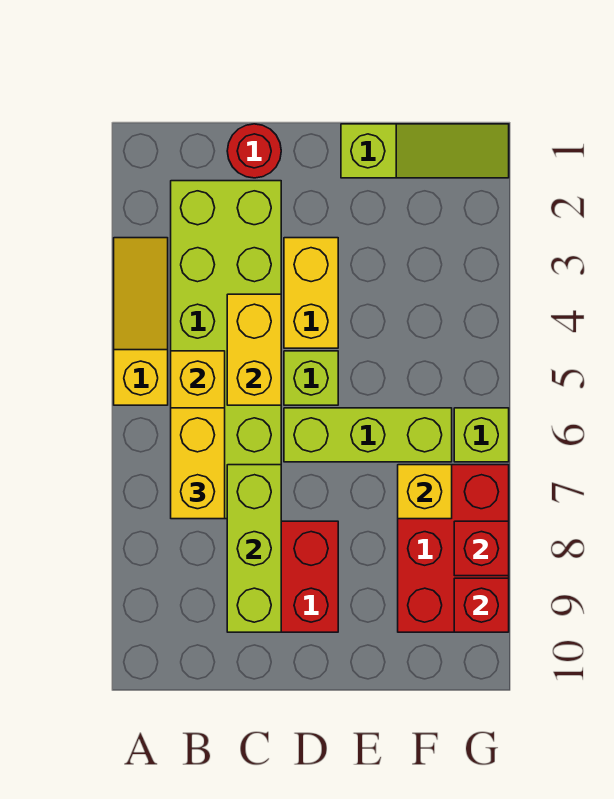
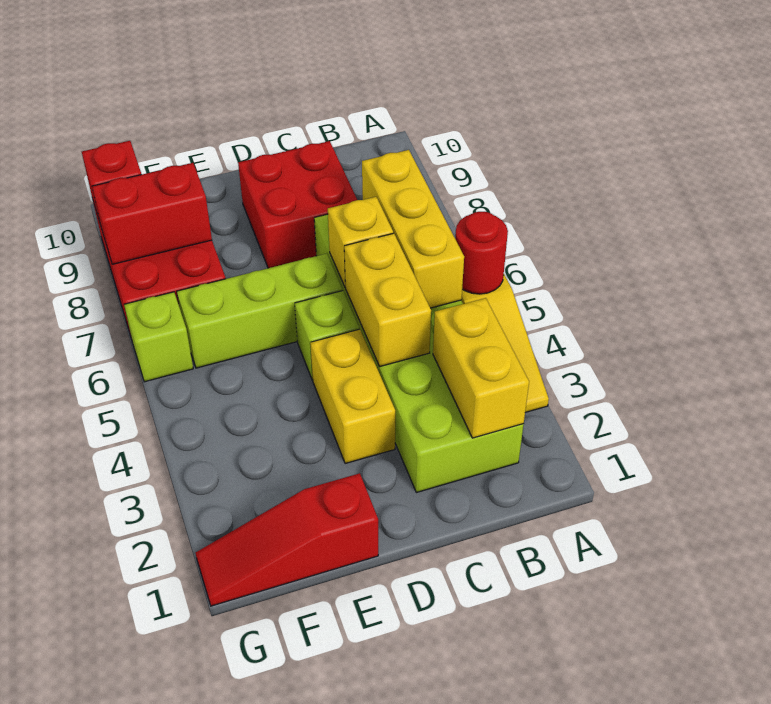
yellow brick B6:B7 level 3 -> yellow brick B2:B3 level 2
red round brick C1 level 1 -> red round brick A5 level 2
lime brick C7:C9 level 2 -> none
lime slope E1:G1 level 1 top E -> red slope E1:G1 level 1 top E
yellow brick F7 level 2 -> yellow brick C6 level 2
red brick G8 level 2 -> red brick F8:G8 level 2

